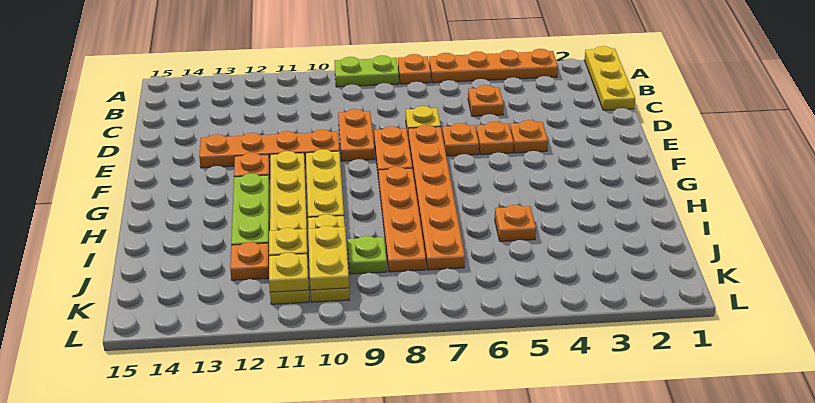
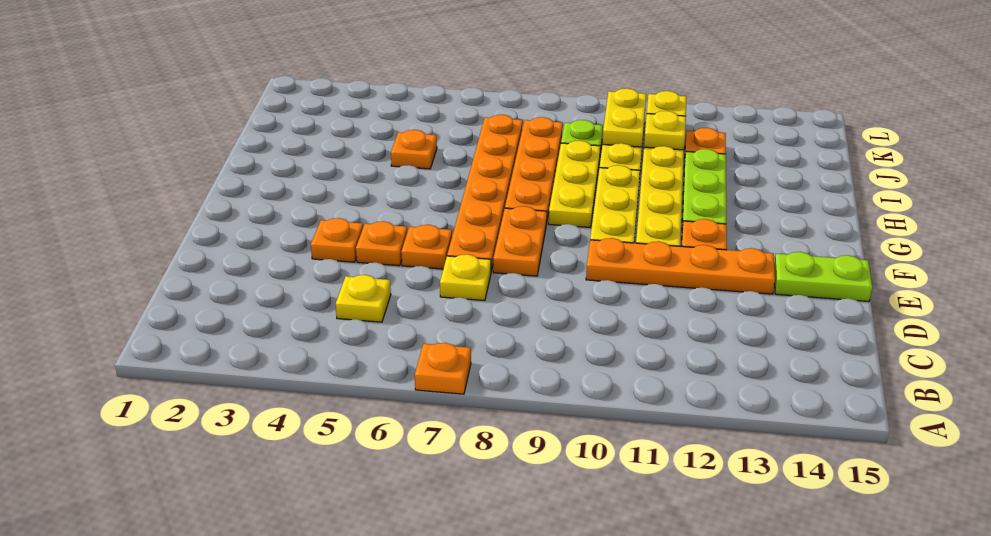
yellow plate A1:C1 level 1 -> yellow plate G9:I9 level 1
orange plate A3:A6 level 1 -> none
lime plate A8:A9 level 1 -> lime plate E14:E15 level 1
orange plate C5 level 1 -> yellow plate C5 level 1
orange plate D9:E9 level 1 -> none

